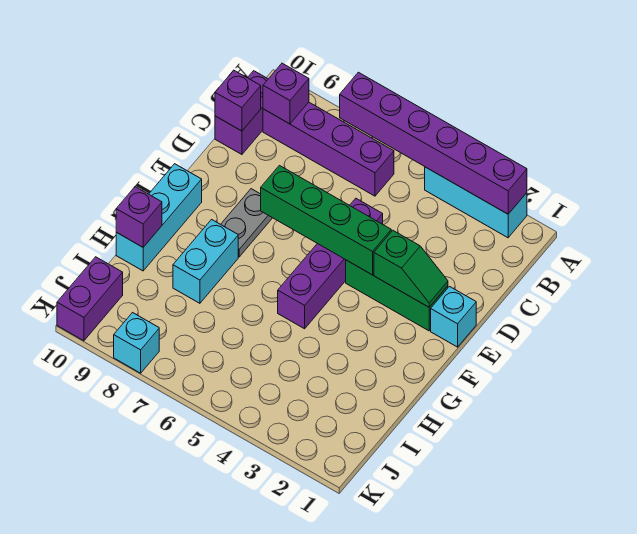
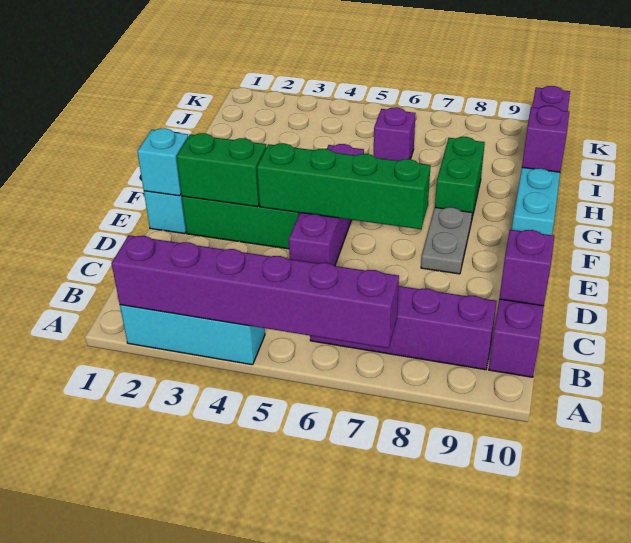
purple brick B9 level 2 -> purple brick I6 level 1
green slope E2:E3 level 2 top 3 -> green brick E2:E3 level 2
cyan brick G8:H8 level 1 -> green brick G8:H8 level 1
cyan brick K8 level 1 -> cyan brick E1 level 2

